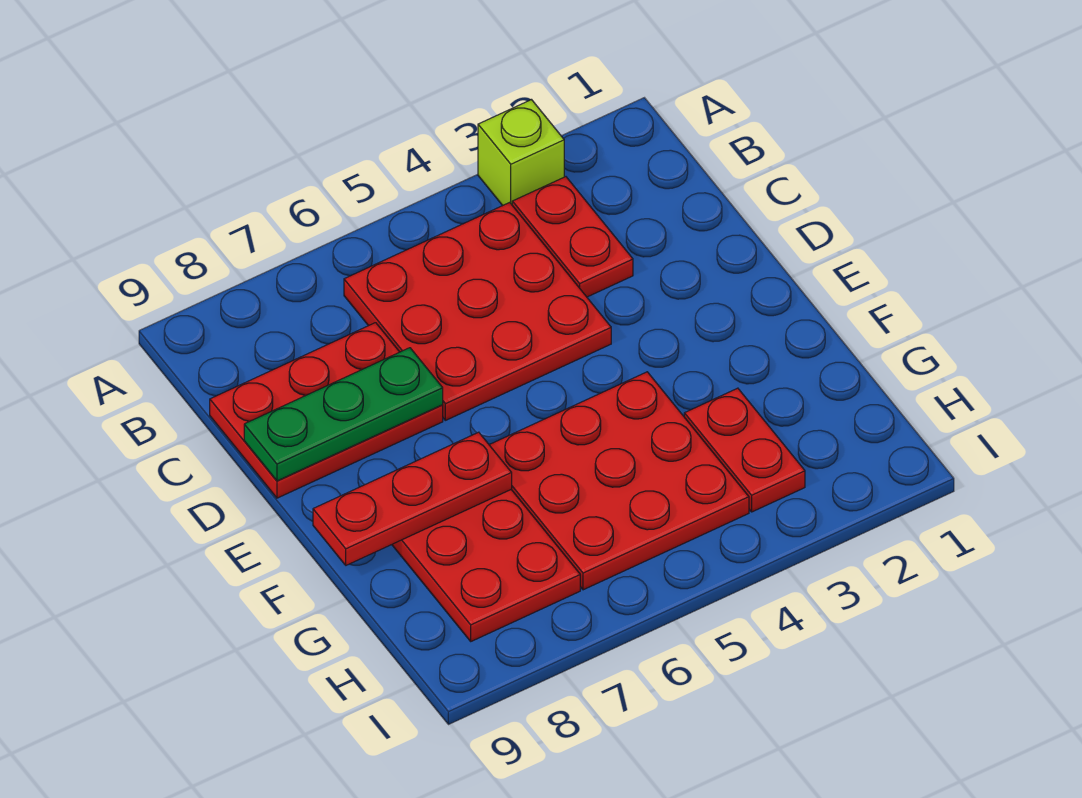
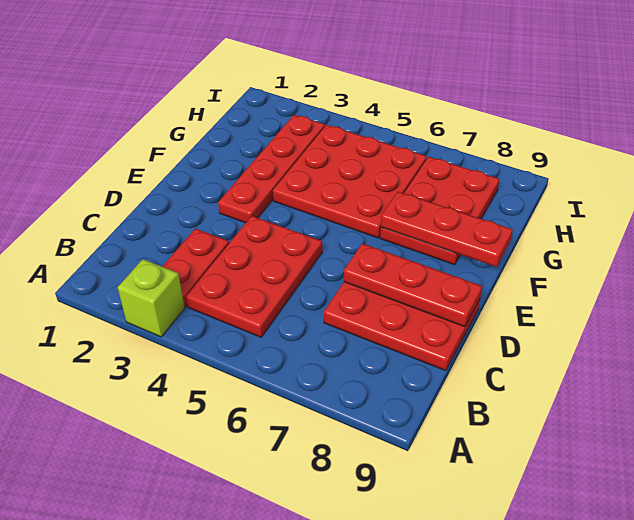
red plate B4:D6 level 1 -> red plate B4:D5 level 1
green plate D7:D9 level 2 -> red plate D7:D9 level 2
red plate G3:H3 level 1 -> red plate E3:H3 level 1

